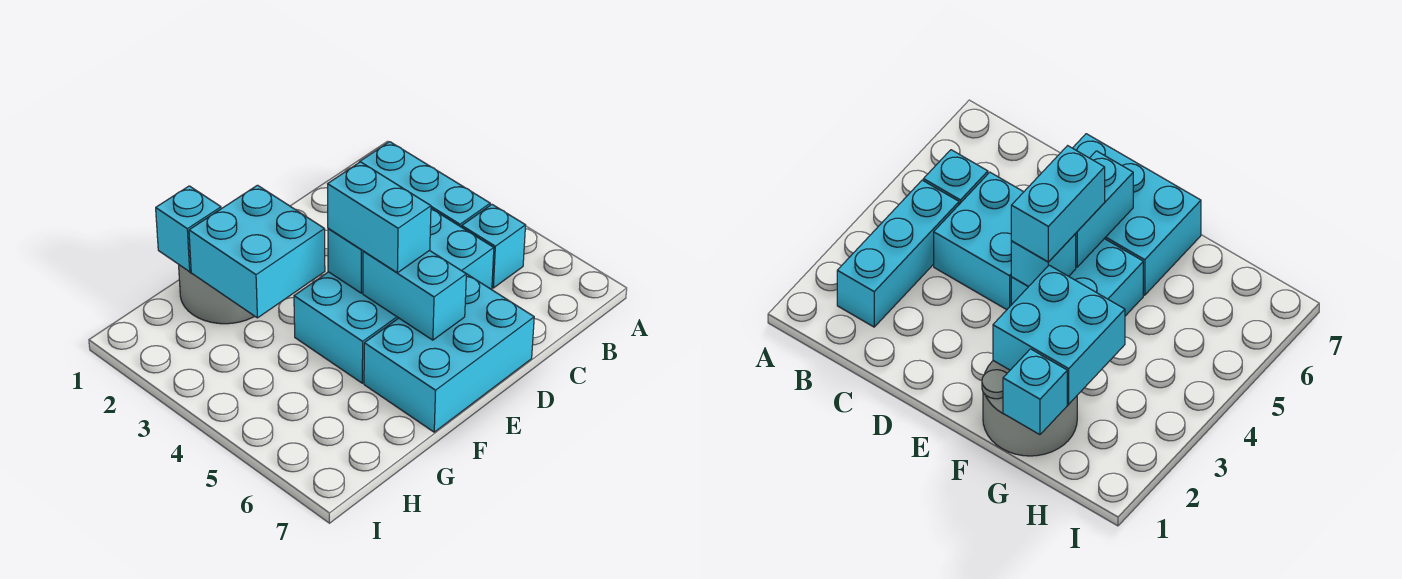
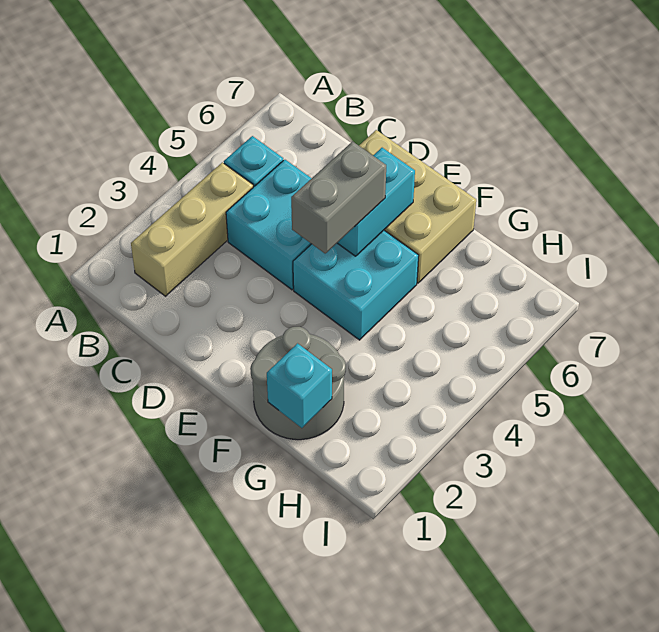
cyan brick B2:B4 level 1 -> tan brick B2:B4 level 1
cyan brick D6:F7 level 1 -> tan brick D6:F7 level 1
cyan brick E4 level 2 -> none
cyan brick E4:E5 level 3 -> grey brick E4:E5 level 3
cyan brick F2:G3 level 2 -> none

